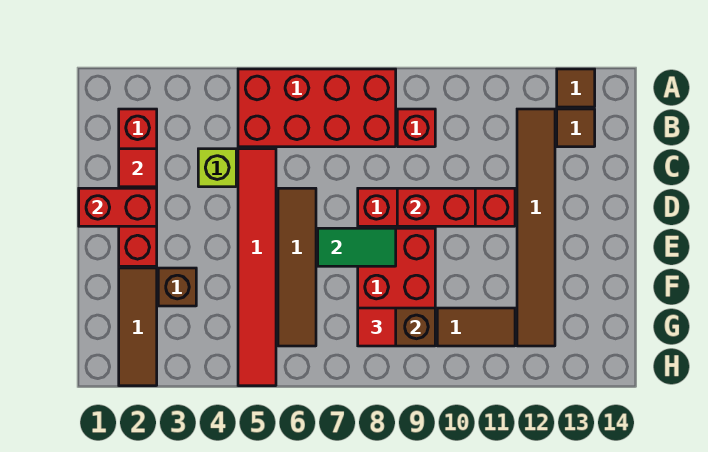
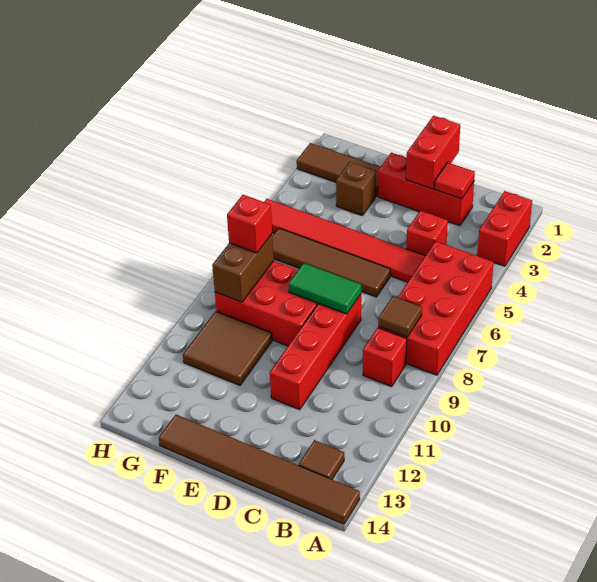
brown tile A13 level 1 -> brown tile B8 level 2
red brick B2:E2 level 1 -> red brick C2:E2 level 1
brown tile B12:G12 level 1 -> brown tile A14:F14 level 1
lime brick C4 level 1 -> red brick C4 level 1
red brick D9:D10 level 2 -> red brick A2:A3 level 1
green tile E7:E8 level 2 -> green tile D8:E8 level 2
red tile G8 level 3 -> red brick G8 level 3
brown tile G10:G11 level 1 -> brown tile F10:G11 level 1

